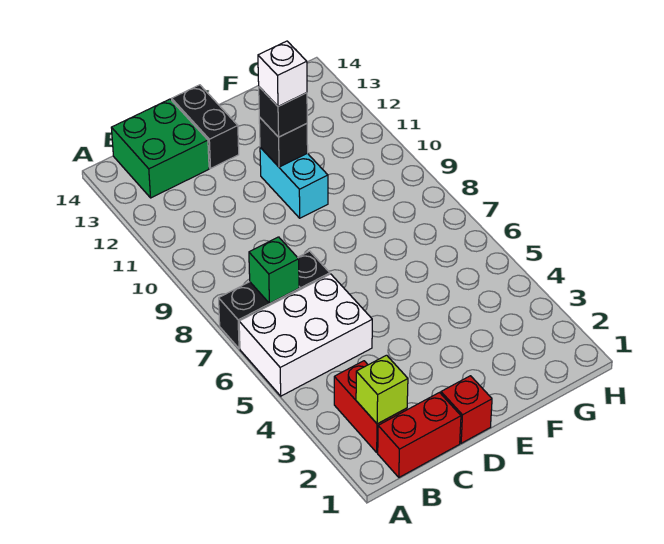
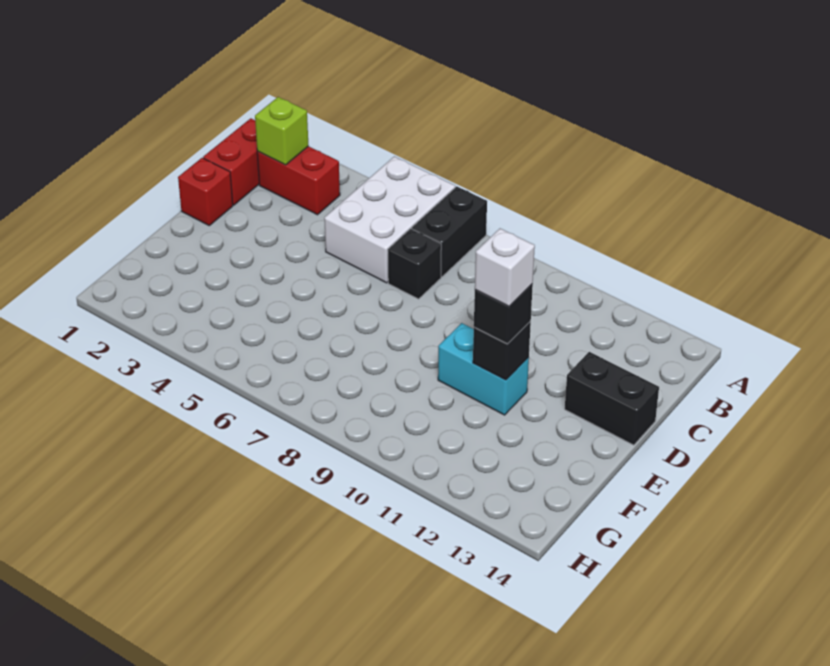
green brick B7 level 2 -> none
green brick B13:C14 level 1 -> none

